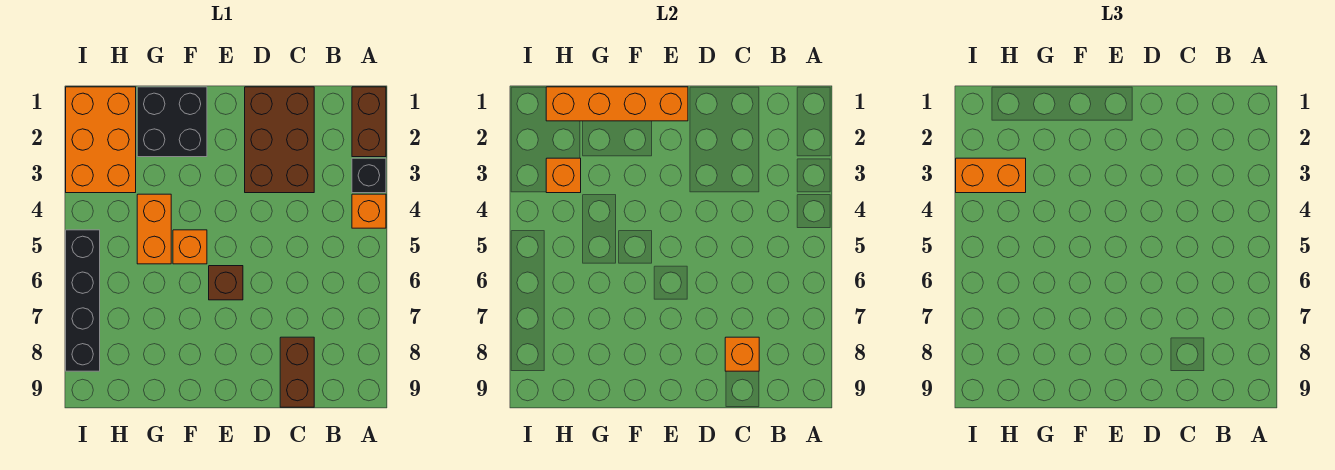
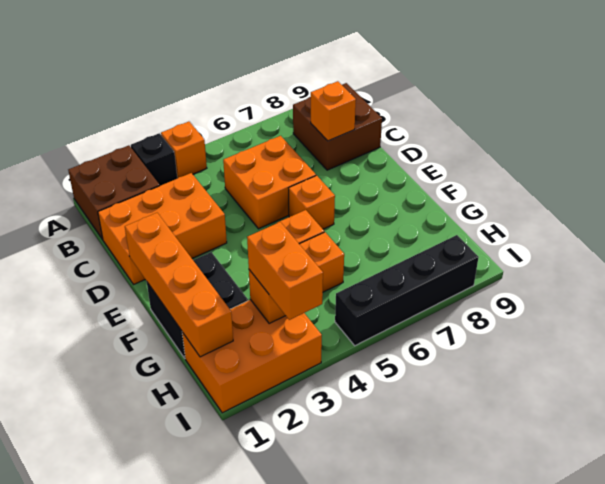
brown brick A1:A2 level 1 -> brown brick A1:B2 level 1
brown brick C1:D3 level 1 -> orange brick C1:D3 level 1
none -> orange brick C5:D6 level 1
brown brick C8:C9 level 1 -> brown brick B8:C9 level 1
brown brick E6 level 1 -> orange brick E6 level 1

